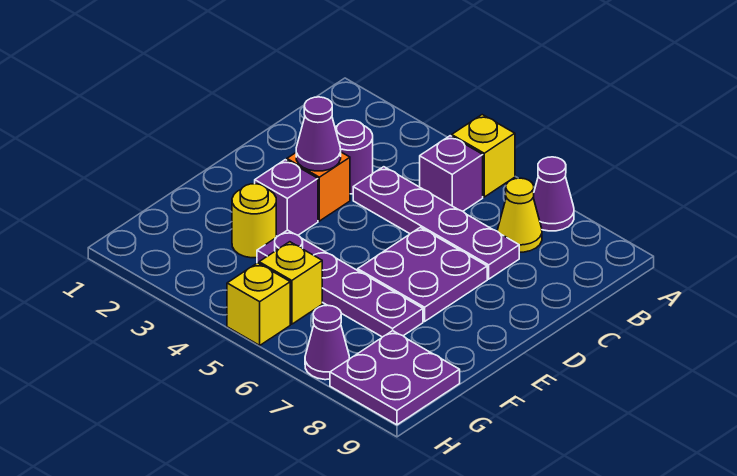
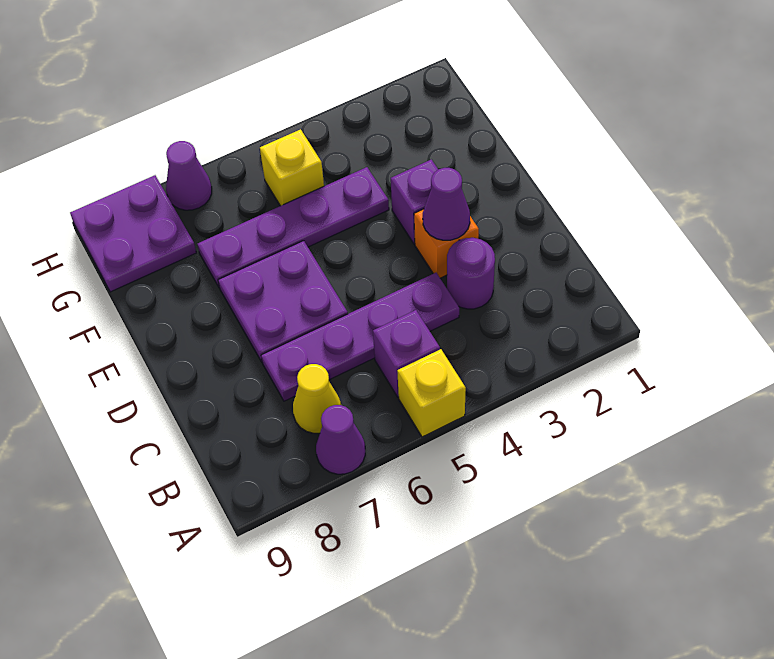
yellow round brick F3 level 1 -> none
yellow brick H5 level 1 -> none

